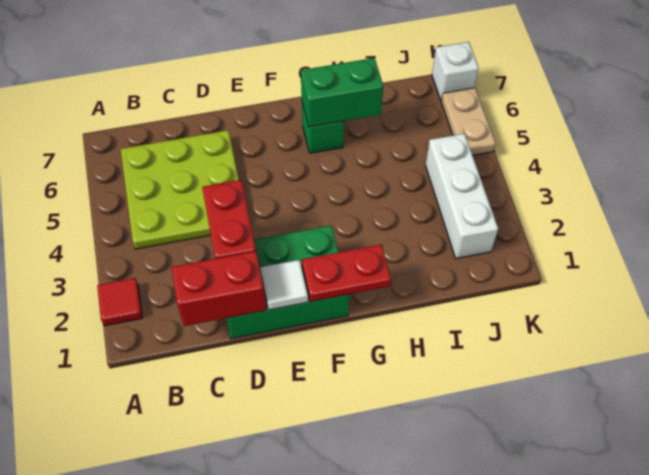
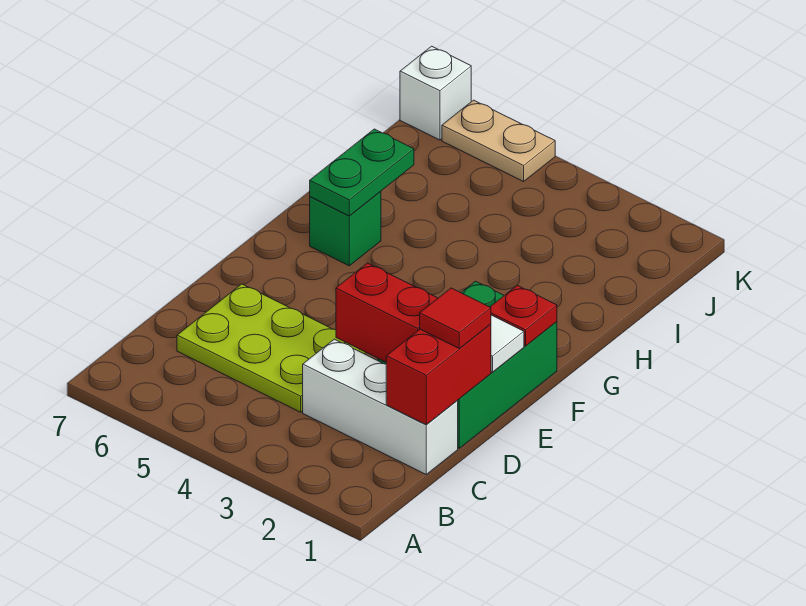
red tile A2 level 1 -> red tile D1 level 3
lime plate B4:D6 level 1 -> lime plate C4:D6 level 1
red plate F1:G1 level 2 -> red plate F1 level 2
green brick G6:H6 level 2 -> green plate G6:H6 level 2
white brick J2:J4 level 1 -> white brick C1:C3 level 1

